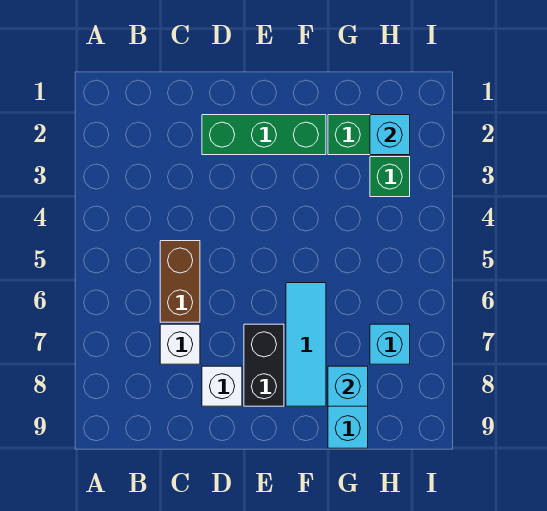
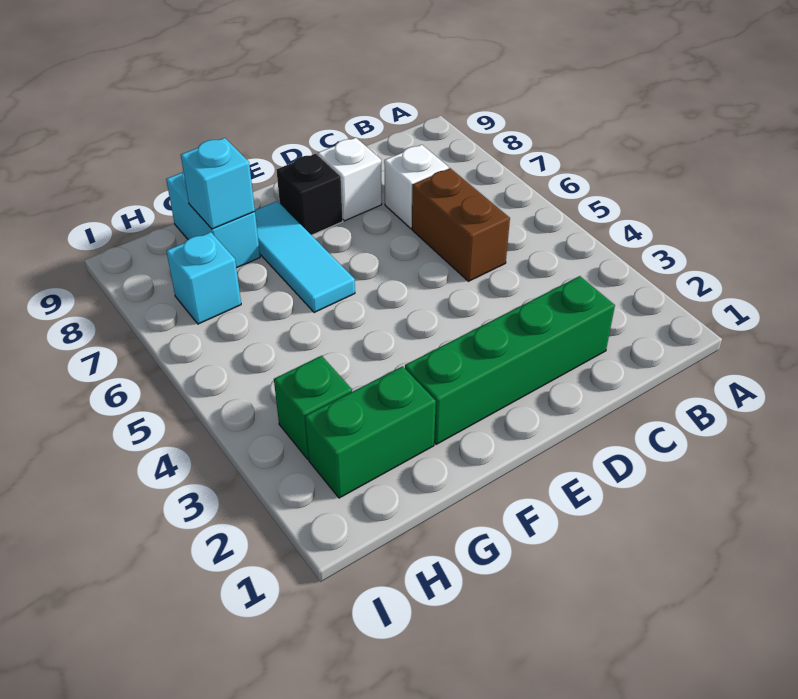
green brick D2:F2 level 1 -> green brick C2:F2 level 1
black brick E7:E8 level 1 -> black brick E8 level 1
cyan brick H2 level 2 -> none

